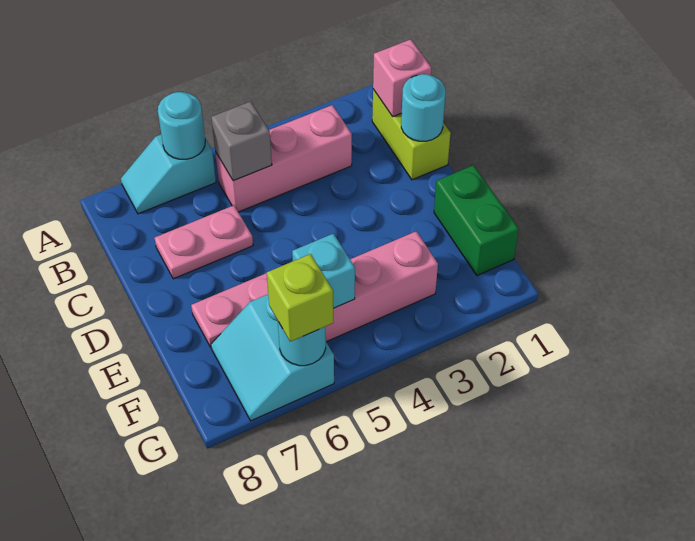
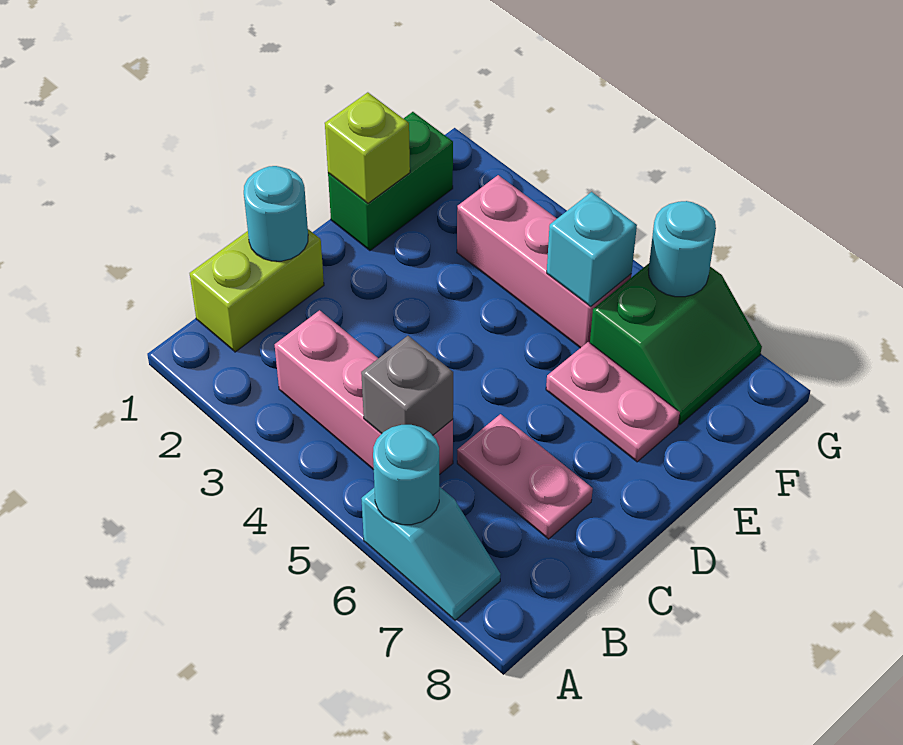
pink brick B1 level 2 -> none
cyan slope F6:G7 level 1 top 6 -> green slope F6:G7 level 1 top 6
lime brick G6 level 3 -> lime brick E1 level 2

